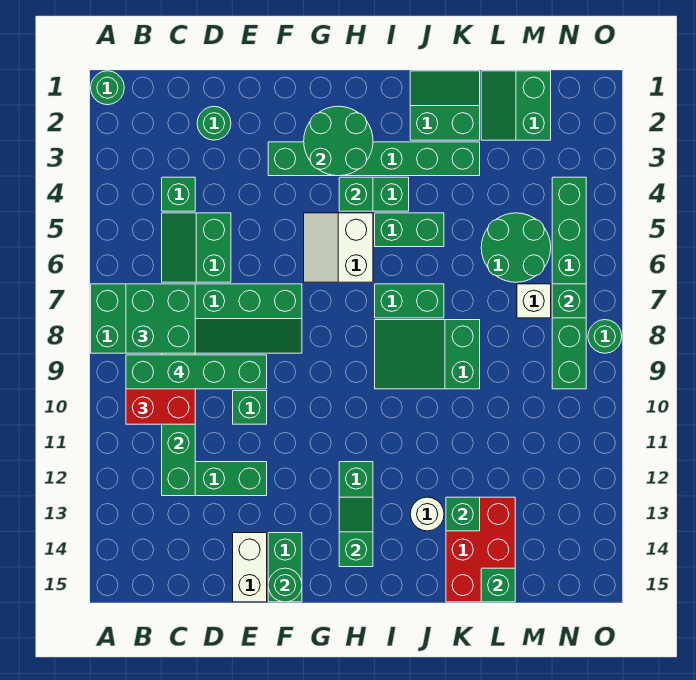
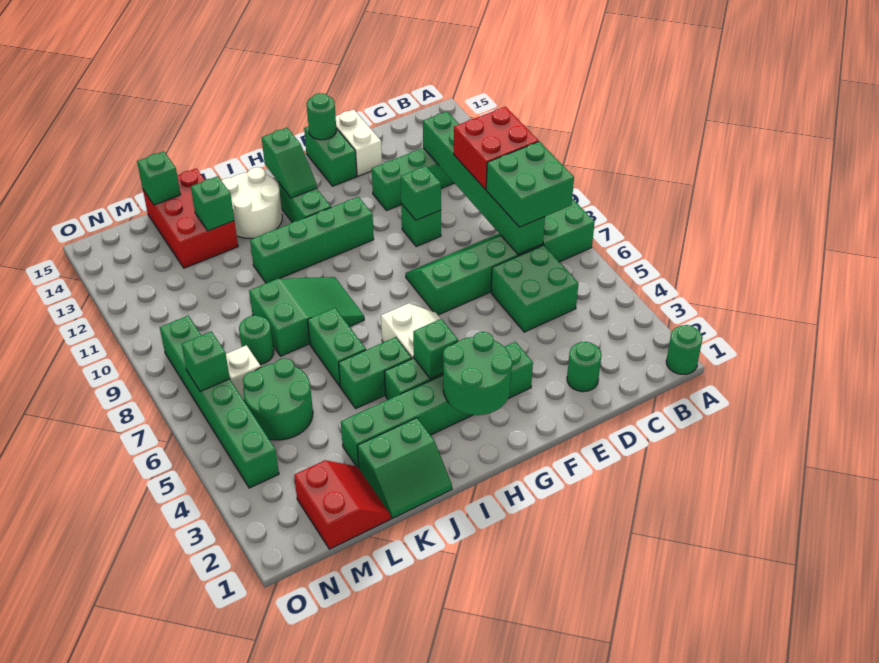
green brick B9:E9 level 4 -> green brick G11:J11 level 1
green brick C4 level 1 -> green brick E10 level 2
green slope C5:D6 level 1 top D -> green brick C5:D6 level 1
green brick I7:J7 level 1 -> green brick J6:J7 level 1
white round brick J13 level 1 -> white round brick I13:J14 level 1
green slope L1:M2 level 1 top M -> red slope L1:M2 level 1 top M
green round brick O8 level 1 -> green round brick L8 level 1

